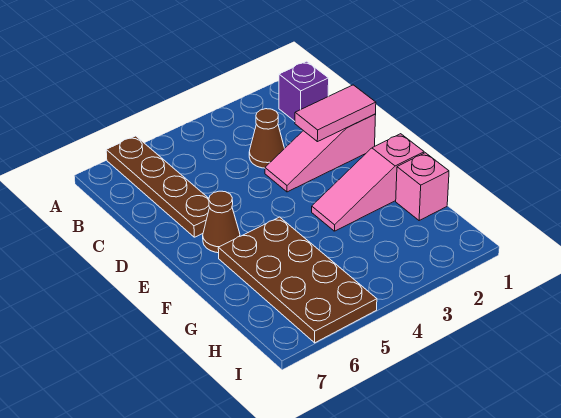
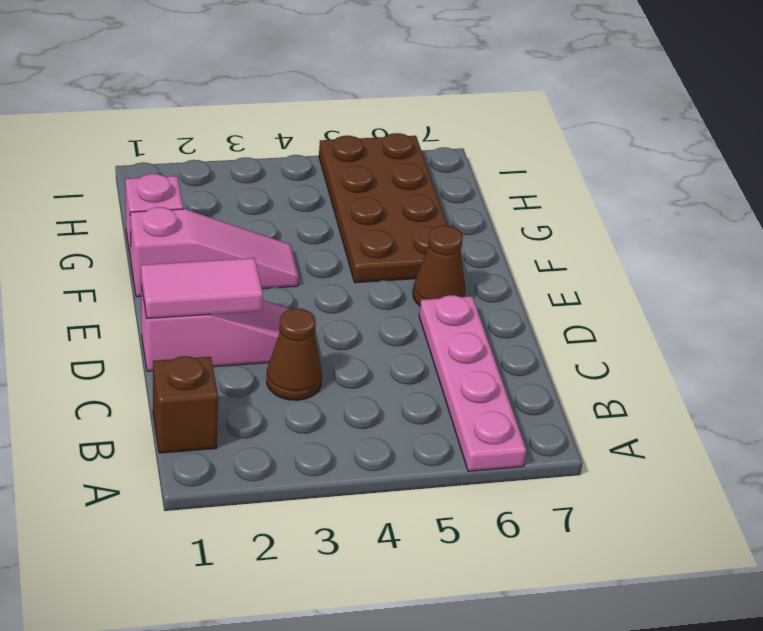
brown plate A6:D6 level 1 -> pink plate A6:D6 level 1
purple brick B1 level 1 -> brown brick B1 level 1

